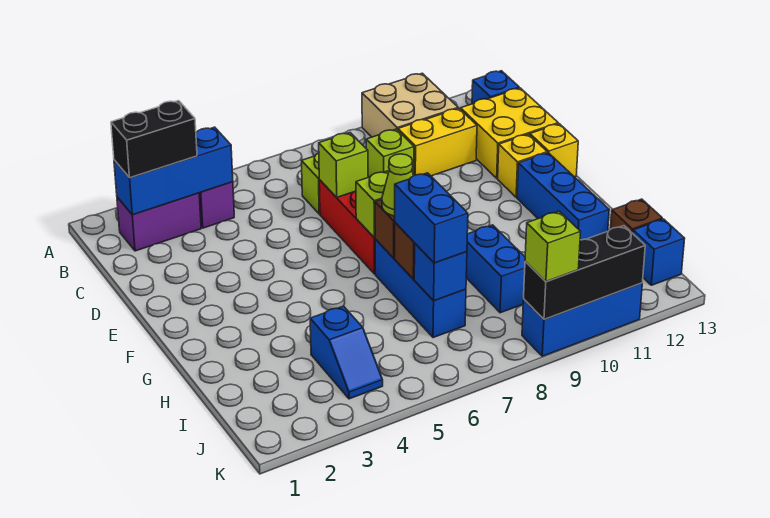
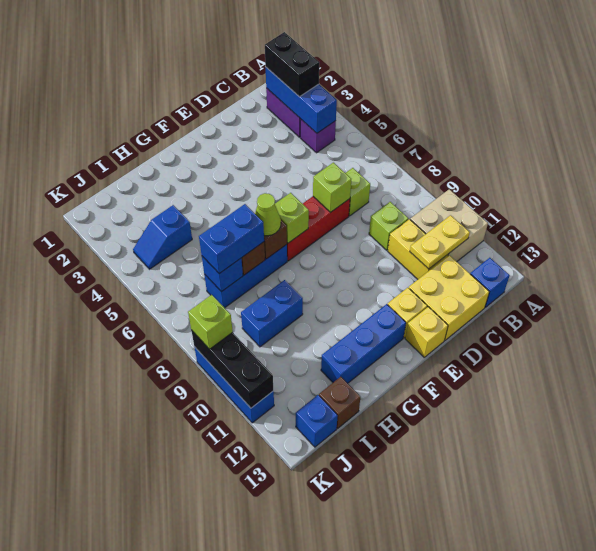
none -> yellow plate B11:C11 level 2

